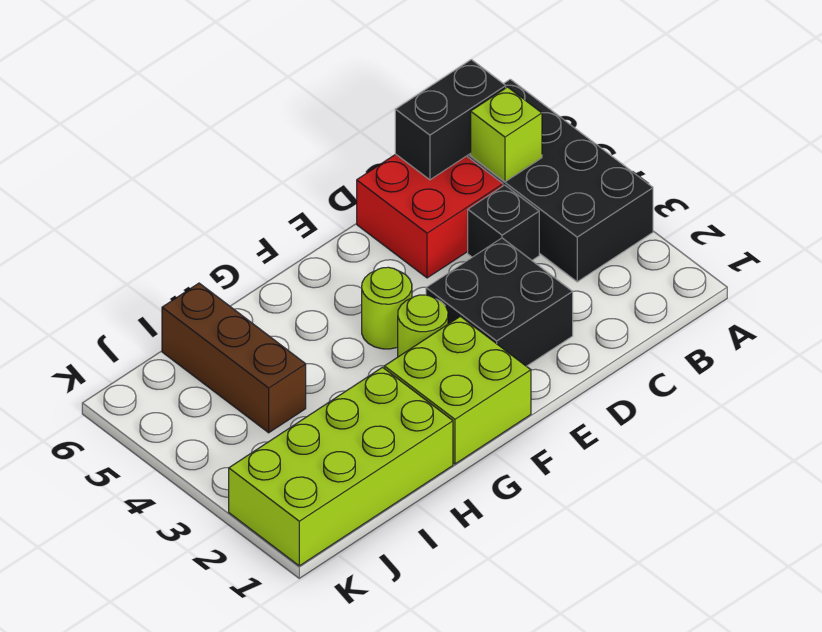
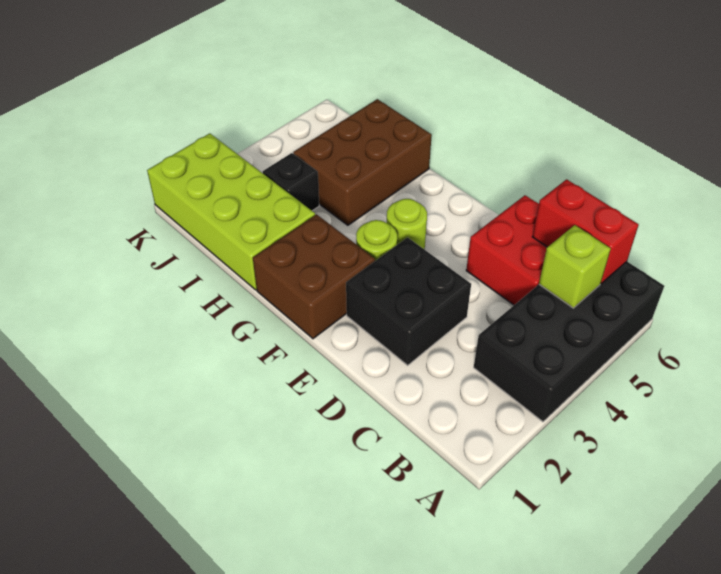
black brick B6:C6 level 2 -> red brick B6:C6 level 2
black brick C4 level 1 -> black brick I3 level 1
lime brick F1:G2 level 1 -> brown brick F1:G2 level 1
brown brick I4:I6 level 1 -> brown brick H4:I6 level 1

